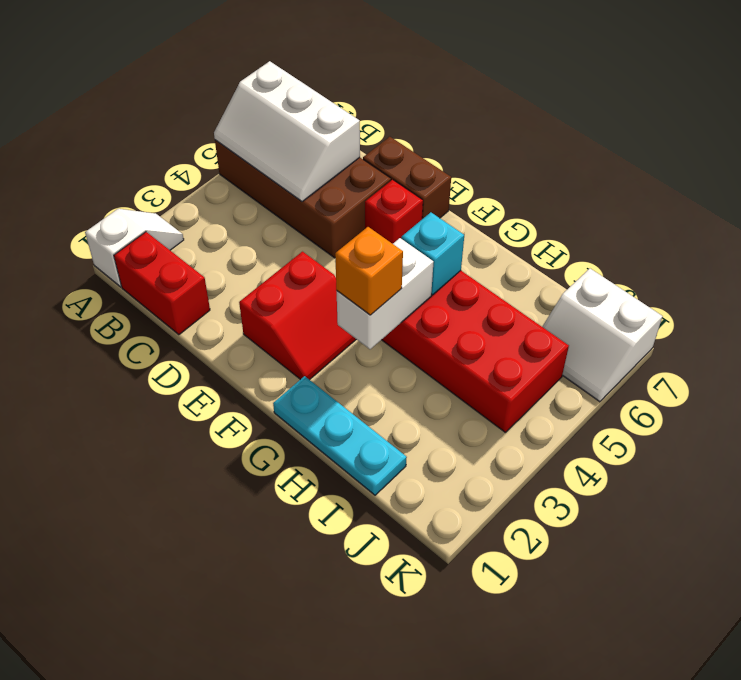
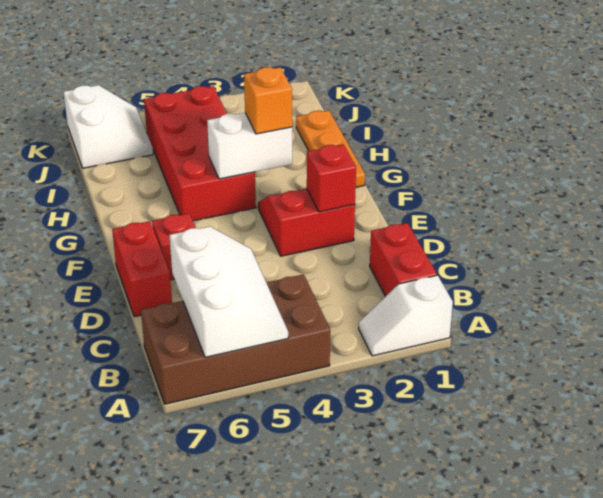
brown brick A5:D6 level 1 -> brown brick A4:B7 level 1
brown brick D7:E7 level 1 -> red brick D7:E7 level 1
none -> red brick E2 level 2
cyan plate G1:I1 level 1 -> orange plate G1:I1 level 1
cyan brick G5 level 2 -> none

